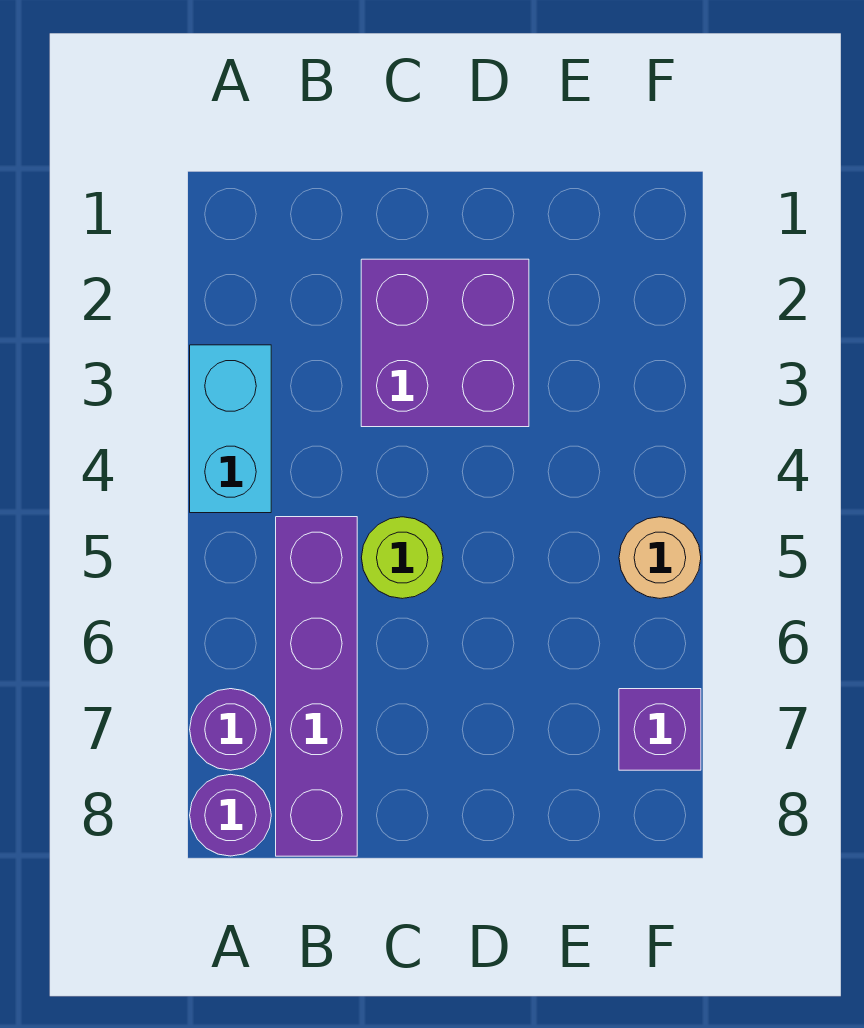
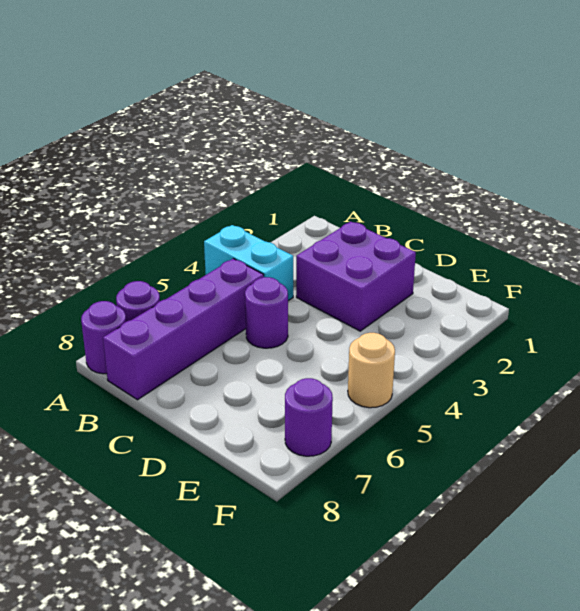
cyan brick A3:A4 level 1 -> cyan brick A4:B4 level 1
lime round brick C5 level 1 -> purple round brick C5 level 1
purple brick F7 level 1 -> purple round brick F7 level 1

